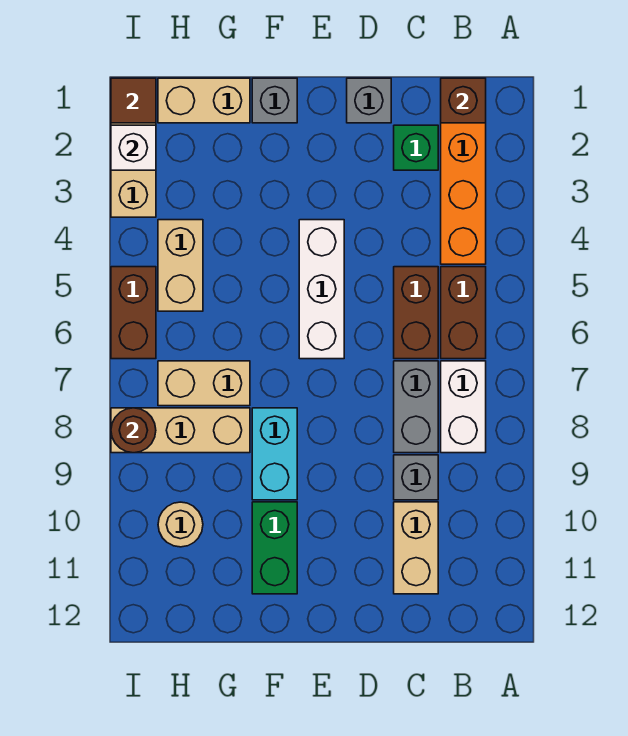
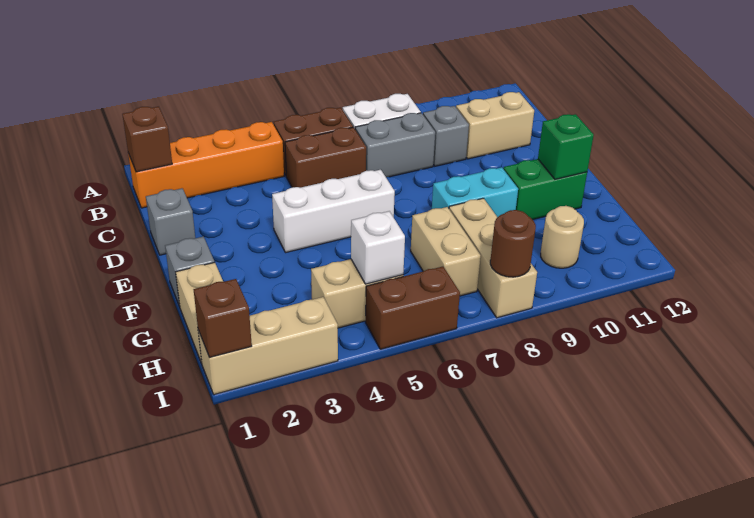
green brick C2 level 1 -> green brick F11 level 2
brown tile I1 level 2 -> brown brick I1 level 2
white brick I2 level 2 -> white brick H5 level 2

